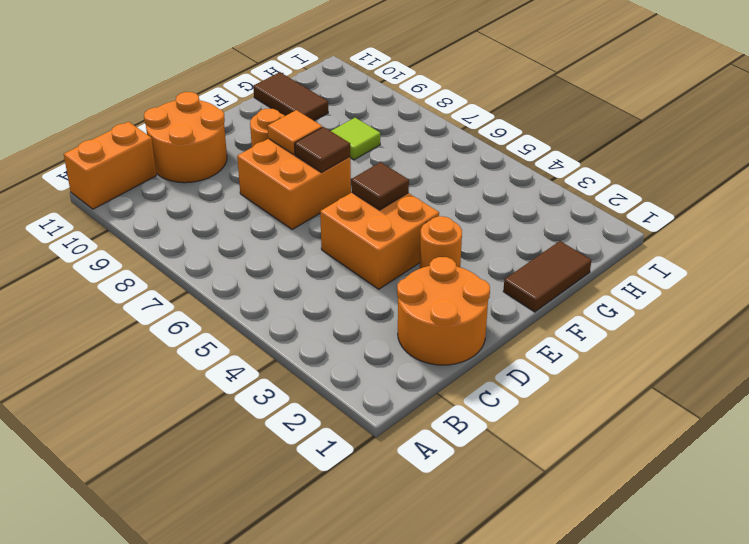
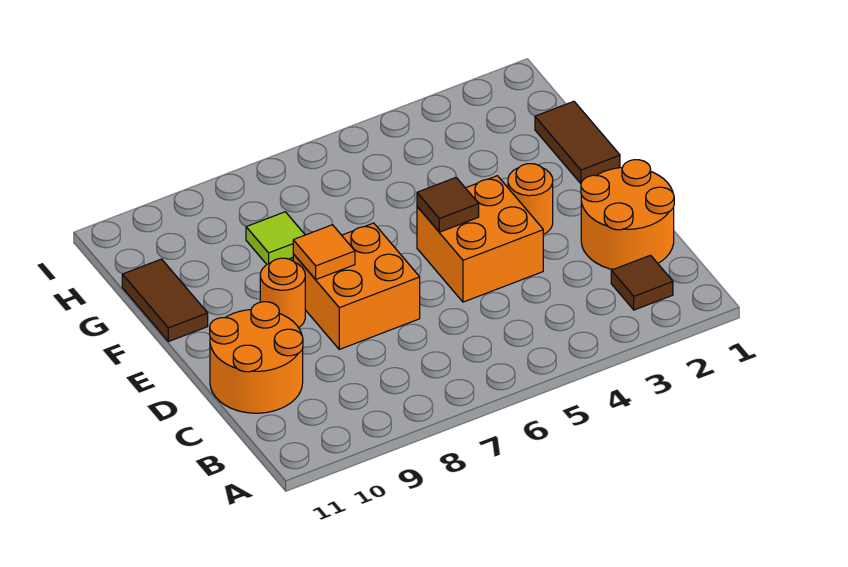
orange brick A11:B11 level 1 -> none
brown tile E7 level 2 -> brown tile B2 level 1
brown tile G10:G11 level 1 -> brown tile F11:G11 level 1

